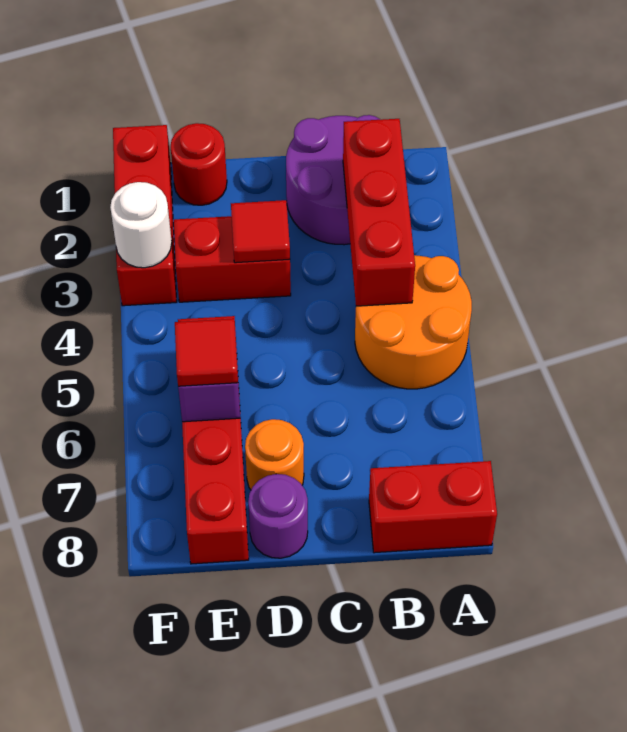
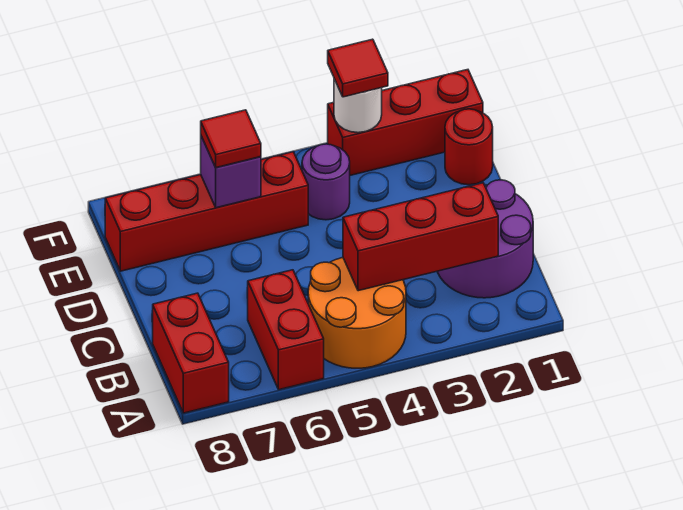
red brick D3:E3 level 1 -> red brick A6:B6 level 1
red tile D3 level 2 -> red tile F3 level 3
orange round brick D7 level 1 -> none
purple round brick D8 level 1 -> purple round brick E4 level 1

